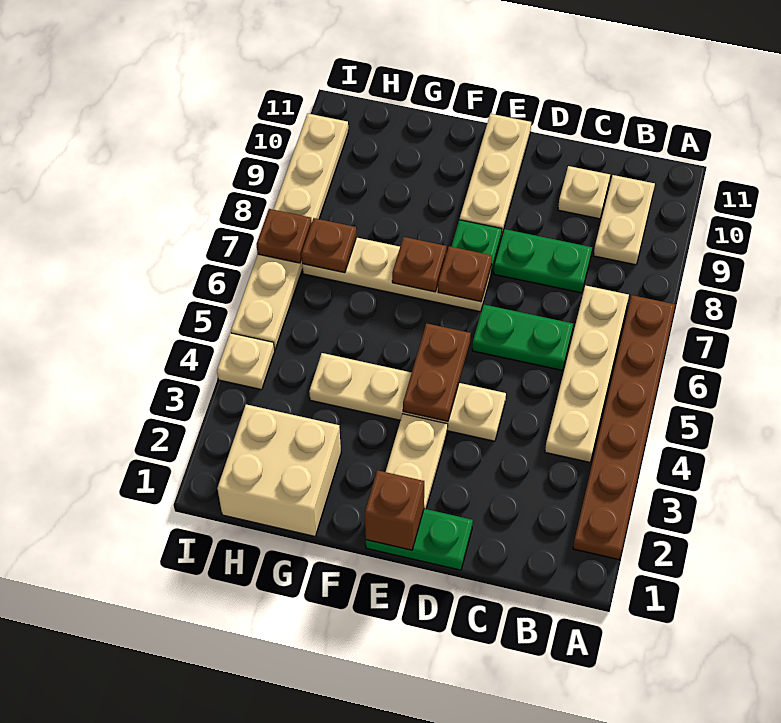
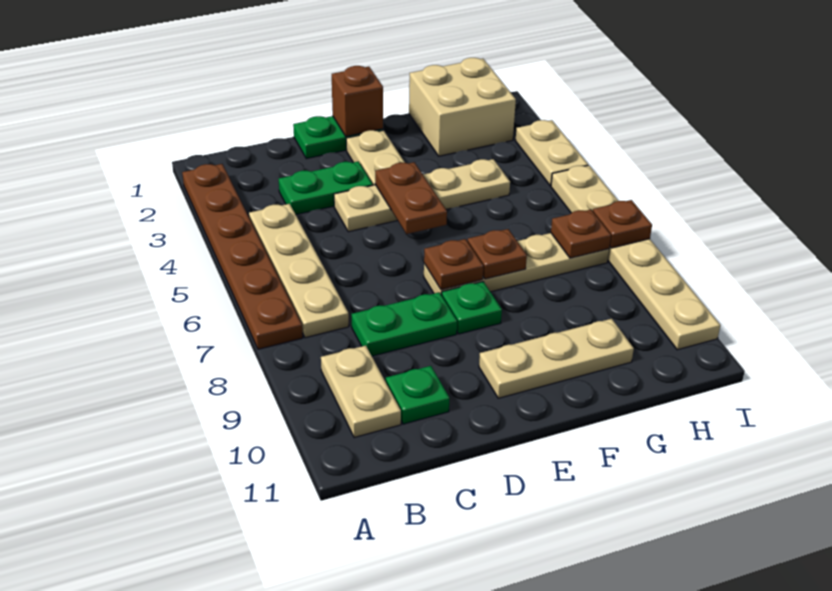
green plate C6:D6 level 1 -> green plate C3:D3 level 1
tan plate C10 level 1 -> green plate C10 level 1
tan plate E9:E11 level 1 -> tan plate E10:G10 level 1
tan plate I4 level 1 -> tan plate I3:I4 level 1

